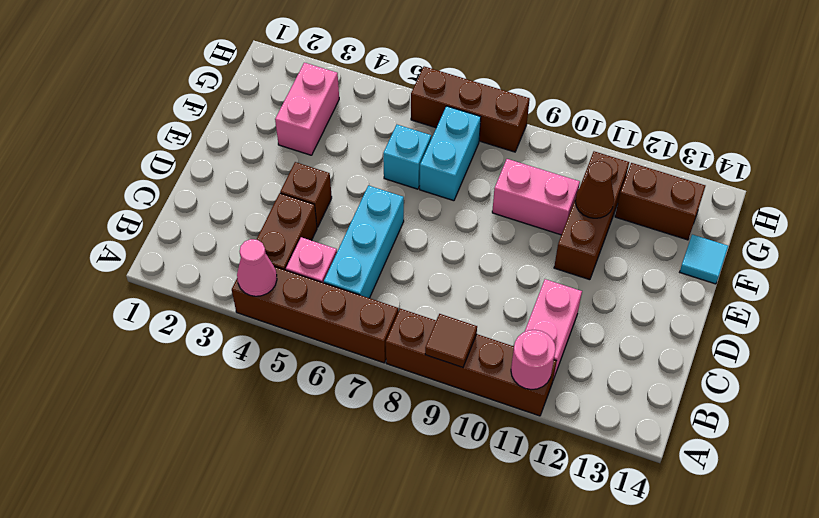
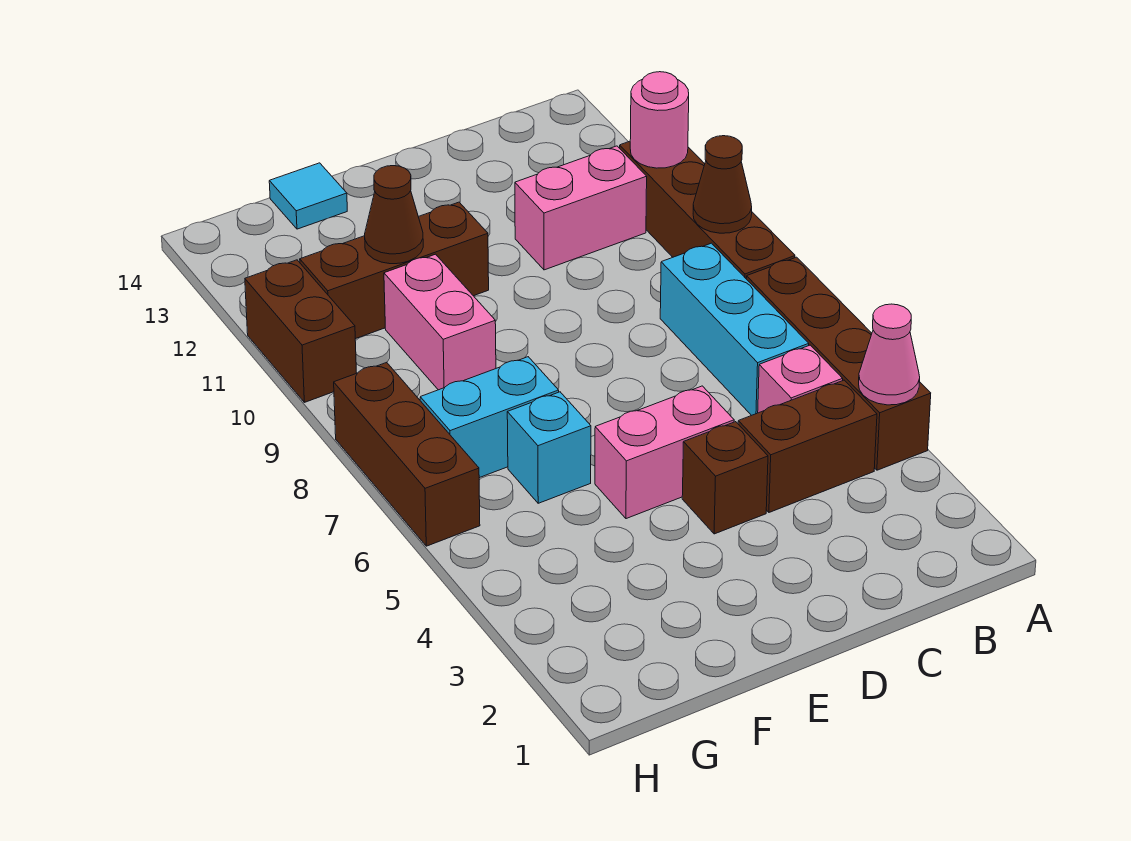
brown tile A9 level 2 -> brown cone A9 level 2
cyan brick B6:D6 level 1 -> cyan brick B6:B8 level 1
pink brick F3:G3 level 1 -> pink brick D5:E5 level 1
brown brick G12:G13 level 1 -> brown brick H10:H11 level 1

